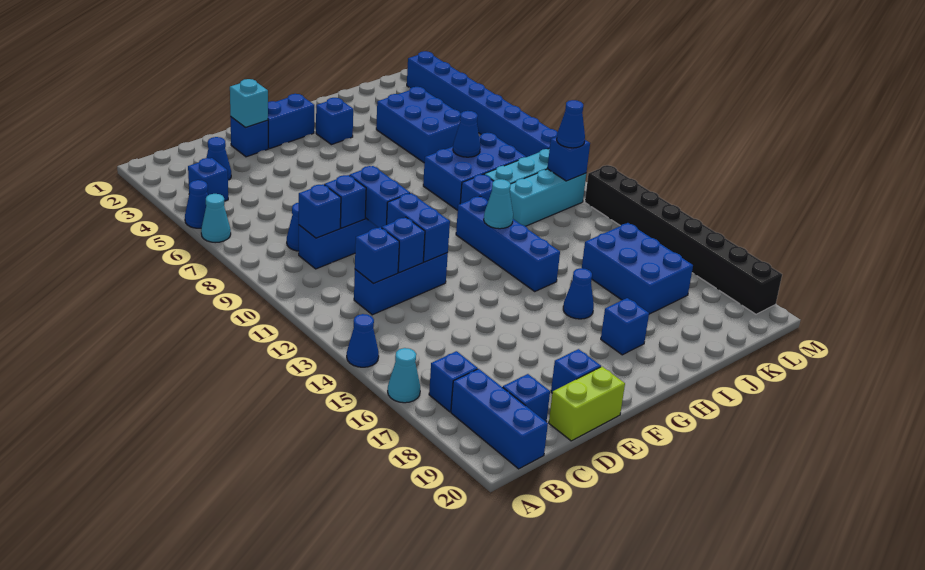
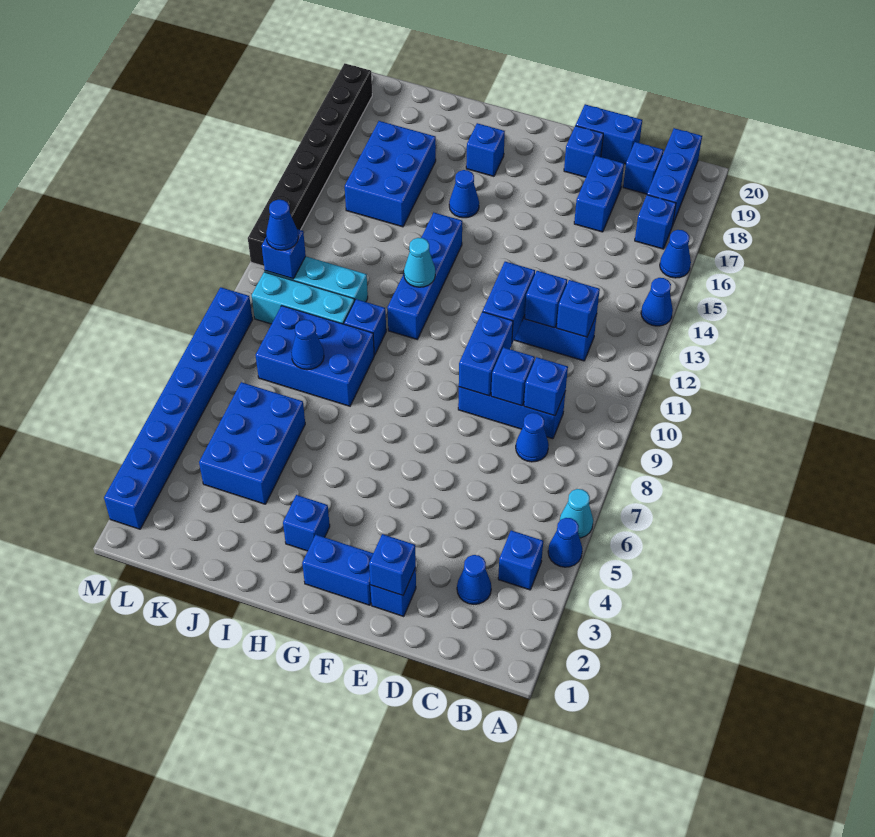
cyan cone A16 level 1 -> blue cone A16 level 1
none -> blue brick D17:D18 level 1
lime brick D20:E20 level 1 -> blue brick D20:E20 level 1
cyan brick E2 level 2 -> blue brick E2 level 2

